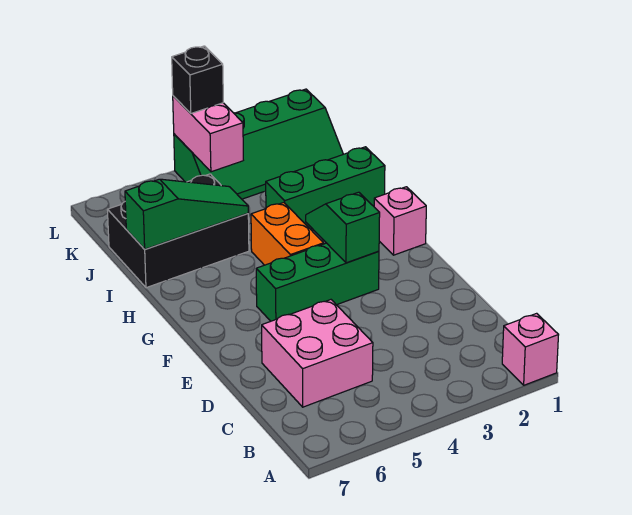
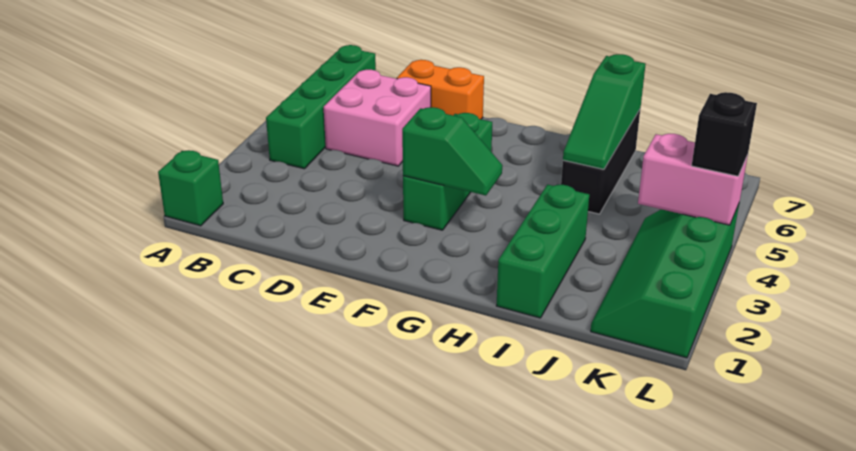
pink brick A1 level 1 -> green brick A1 level 1
none -> green brick B4:B7 level 1
pink brick G1 level 1 -> none
orange brick G4:H4 level 1 -> orange brick D7:E7 level 1
black brick I5:J7 level 1 -> black brick I5:I7 level 1

